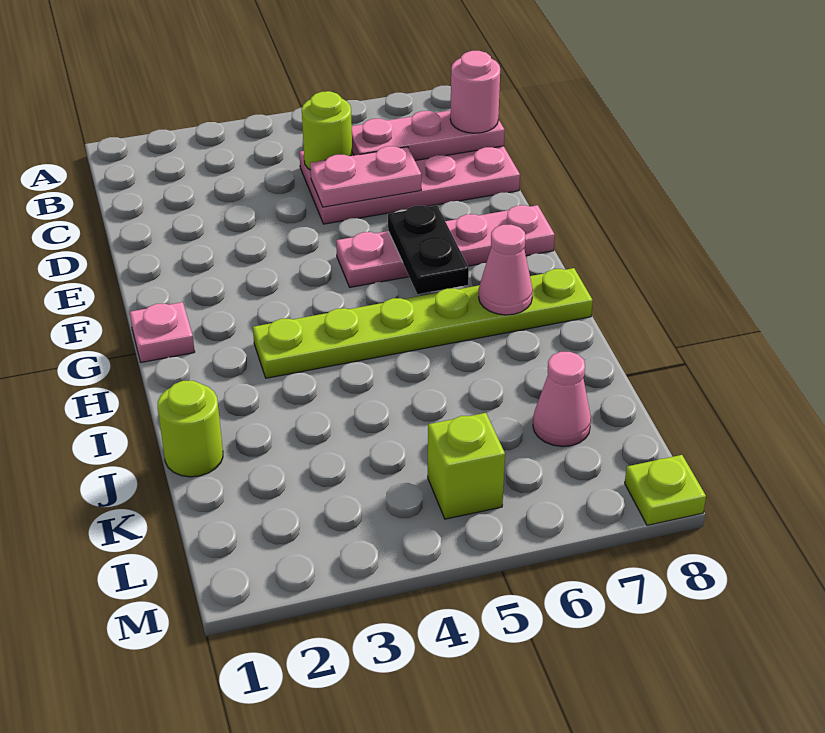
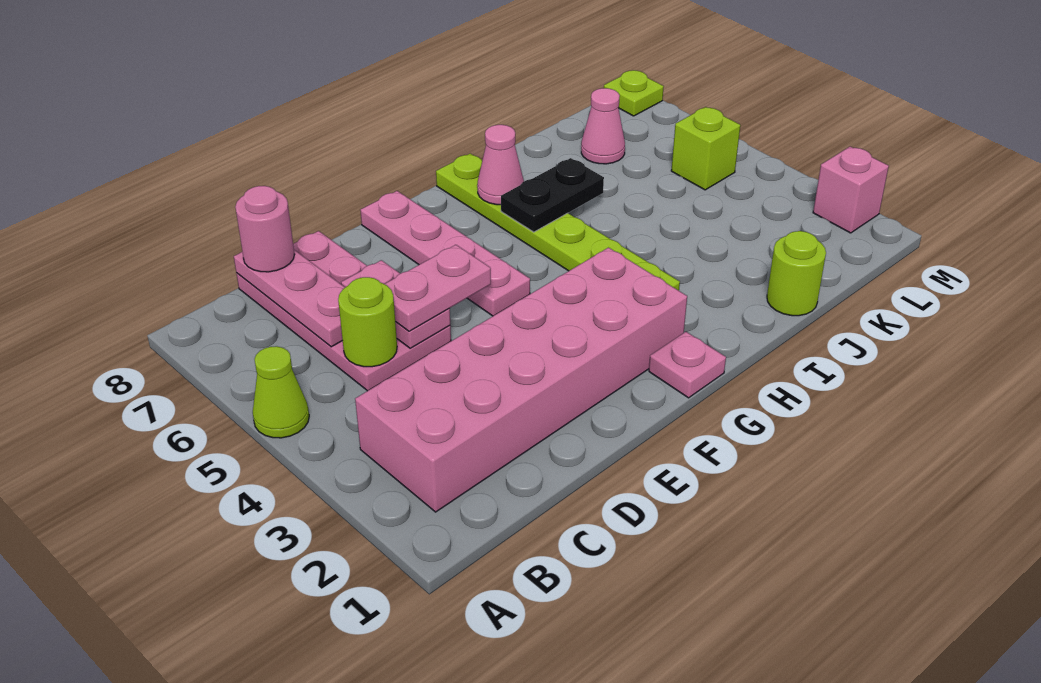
none -> lime cone A5 level 1
none -> pink brick B2:G3 level 1
none -> pink plate D5:E5 level 3
black plate F6:G6 level 2 -> black plate H6:I6 level 2
none -> pink brick M2 level 1

